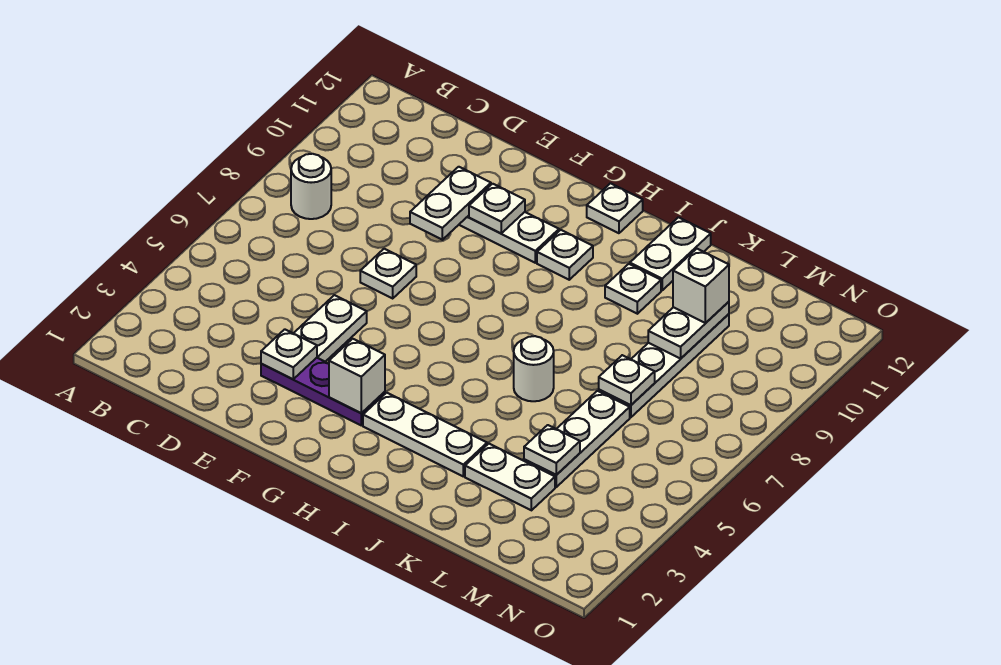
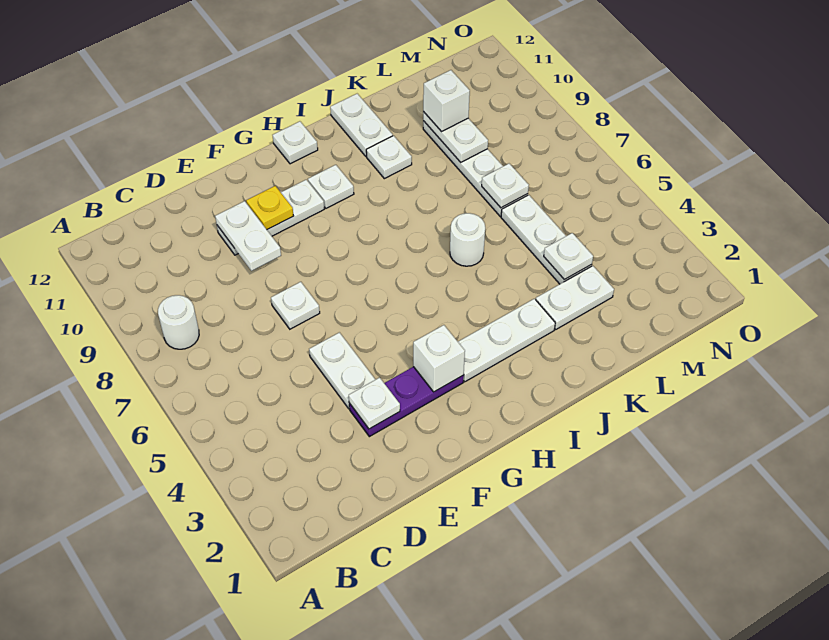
white plate F10 level 2 -> yellow plate F10 level 2

